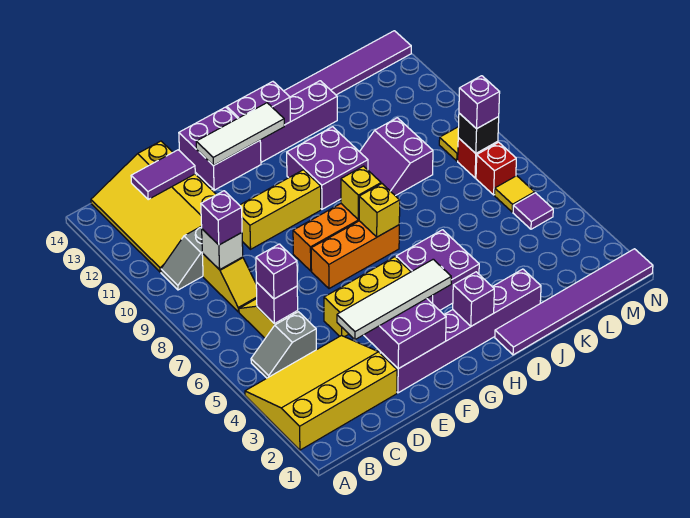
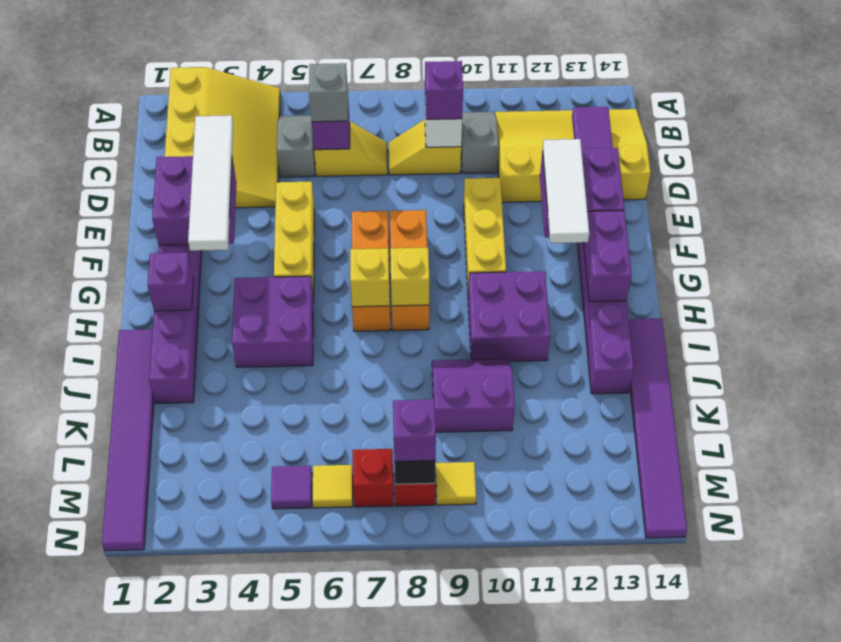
purple brick C6 level 3 -> grey brick C6 level 3

